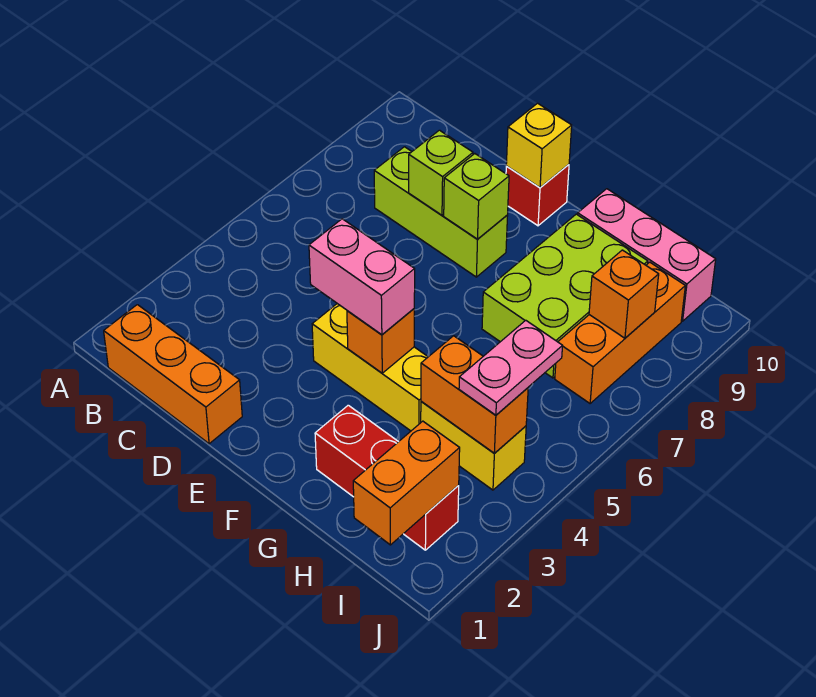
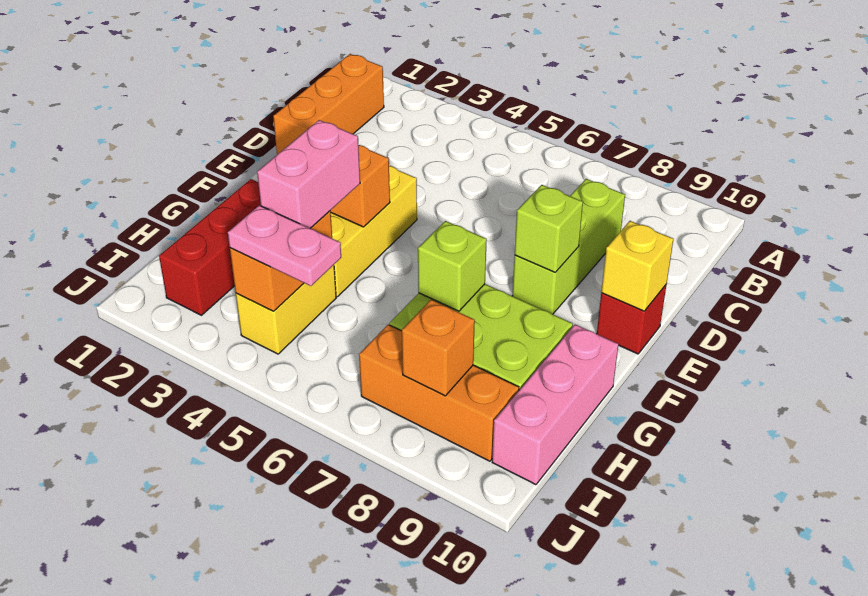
lime brick D8 level 2 -> lime brick G7 level 2
pink brick E4:F4 level 3 -> pink brick G4:H4 level 3
orange brick I1:I2 level 2 -> none

